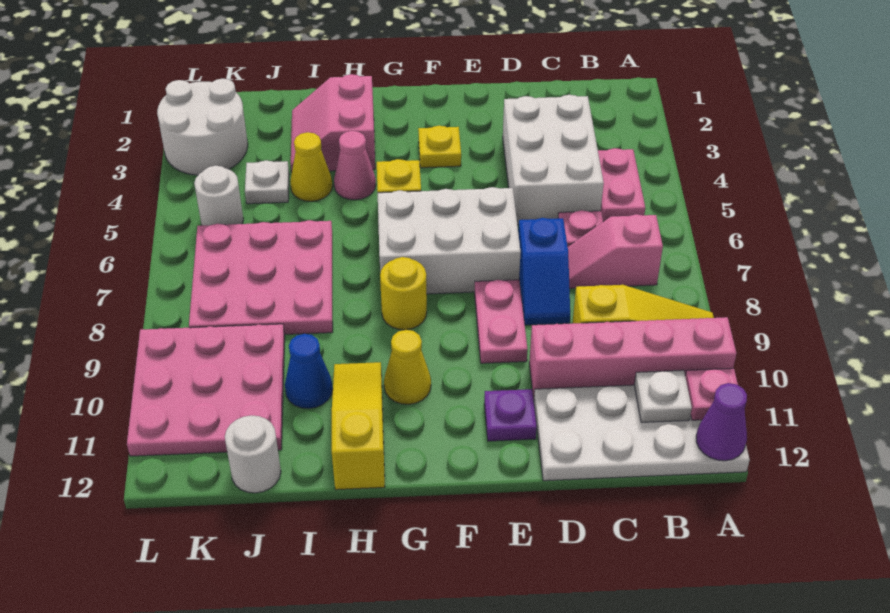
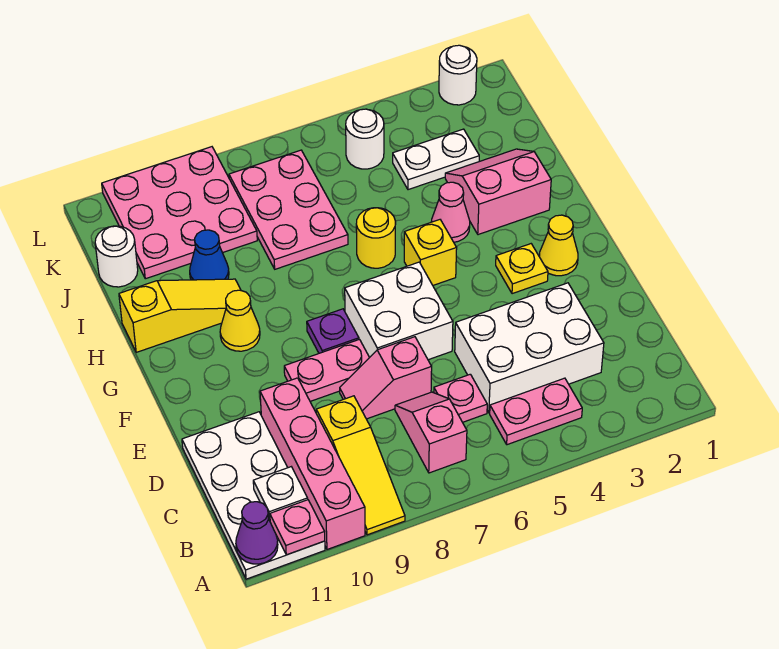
blue slope D7:D8 level 1 top 7 -> pink slope D7:D8 level 1 top 7
white brick E6:G7 level 1 -> white brick E6:F7 level 1
purple plate E11 level 1 -> purple plate F8 level 1
yellow round brick G8 level 1 -> yellow round brick H6 level 1
yellow cone I4 level 1 -> yellow cone F2 level 1
pink plate I6:K8 level 1 -> pink plate I7:K8 level 1
white plate J4 level 1 -> white plate J3:J4 level 1
white round brick K2:L3 level 1 -> white round brick L2 level 1

